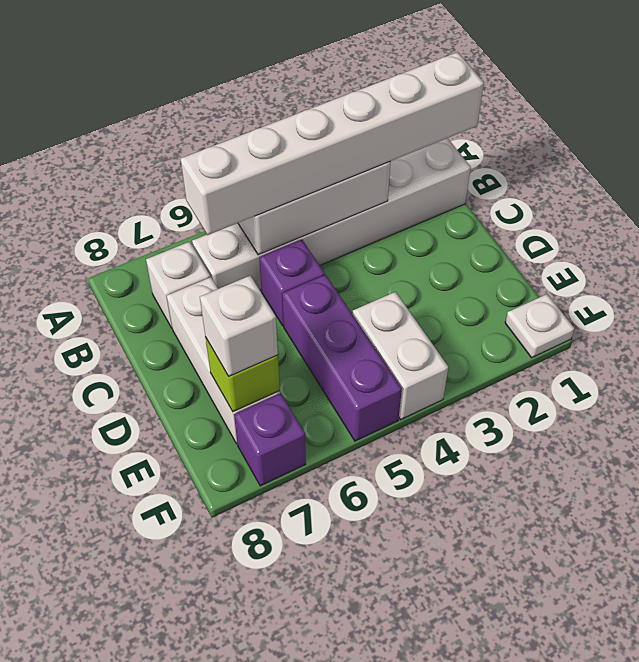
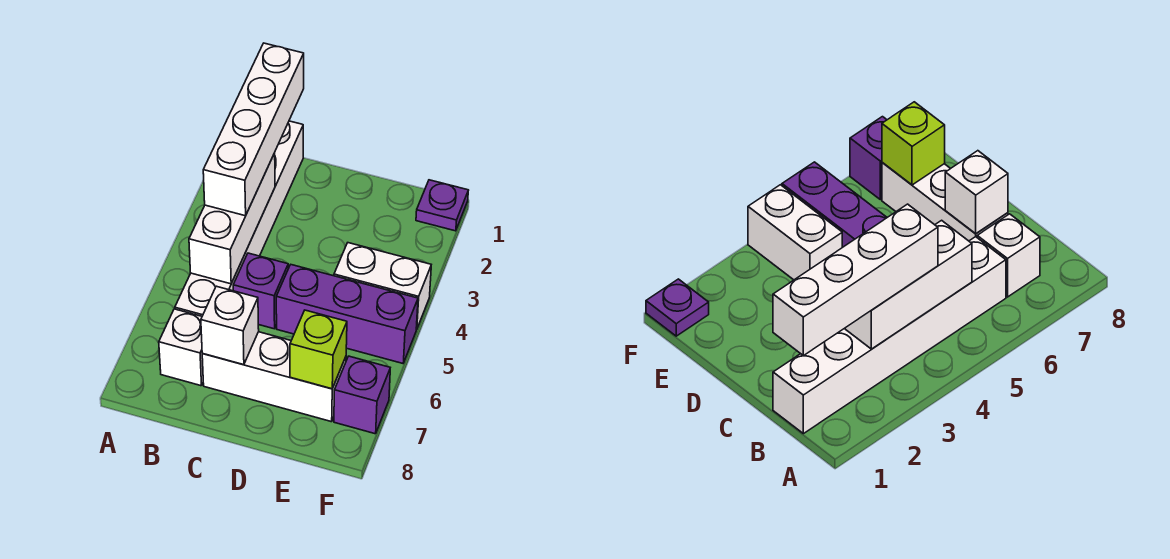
white brick B1:B6 level 3 -> white brick B1:B4 level 3
white brick E7 level 3 -> white brick C7 level 2
white plate F1 level 1 -> purple plate F1 level 1

